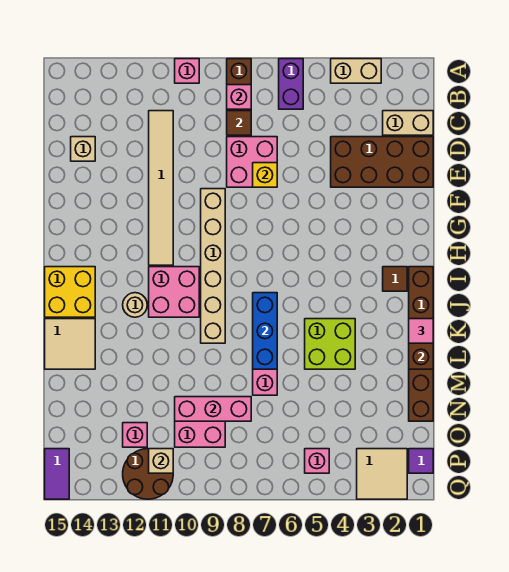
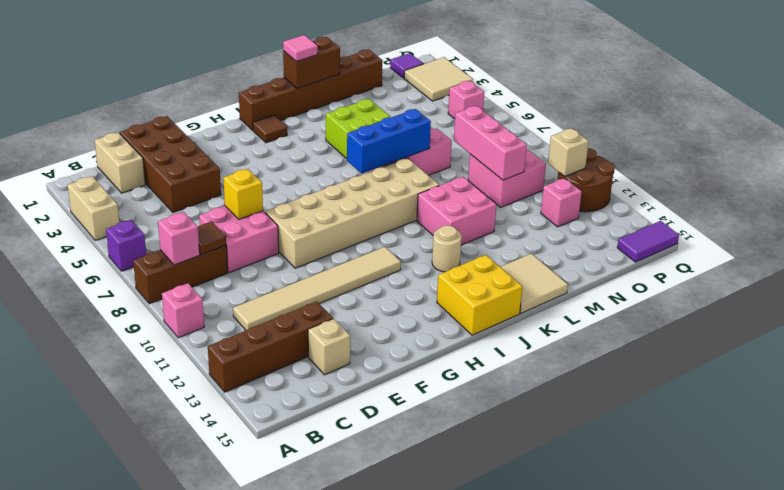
purple brick A6:B6 level 1 -> purple brick A6 level 1
none -> brown brick A13:D13 level 1
tan brick F9:K9 level 1 -> tan brick F8:K9 level 1
pink brick I10:J11 level 1 -> pink brick K10:L11 level 1

